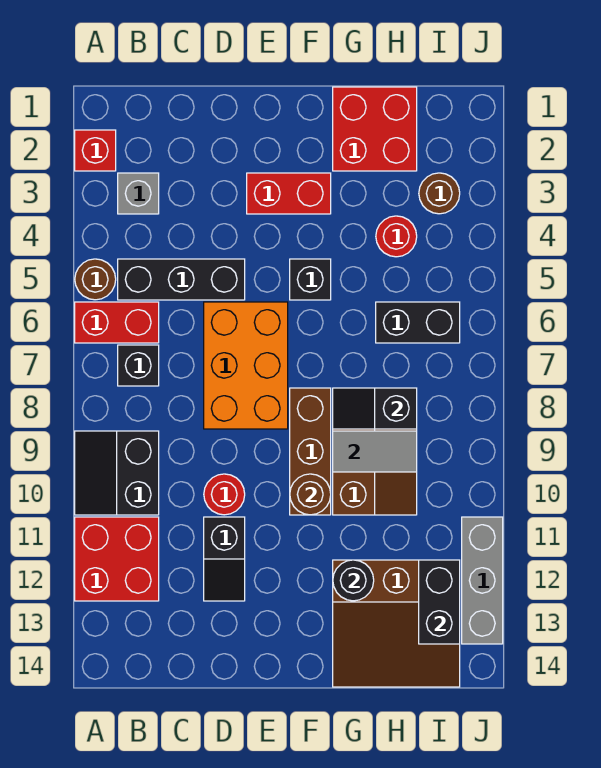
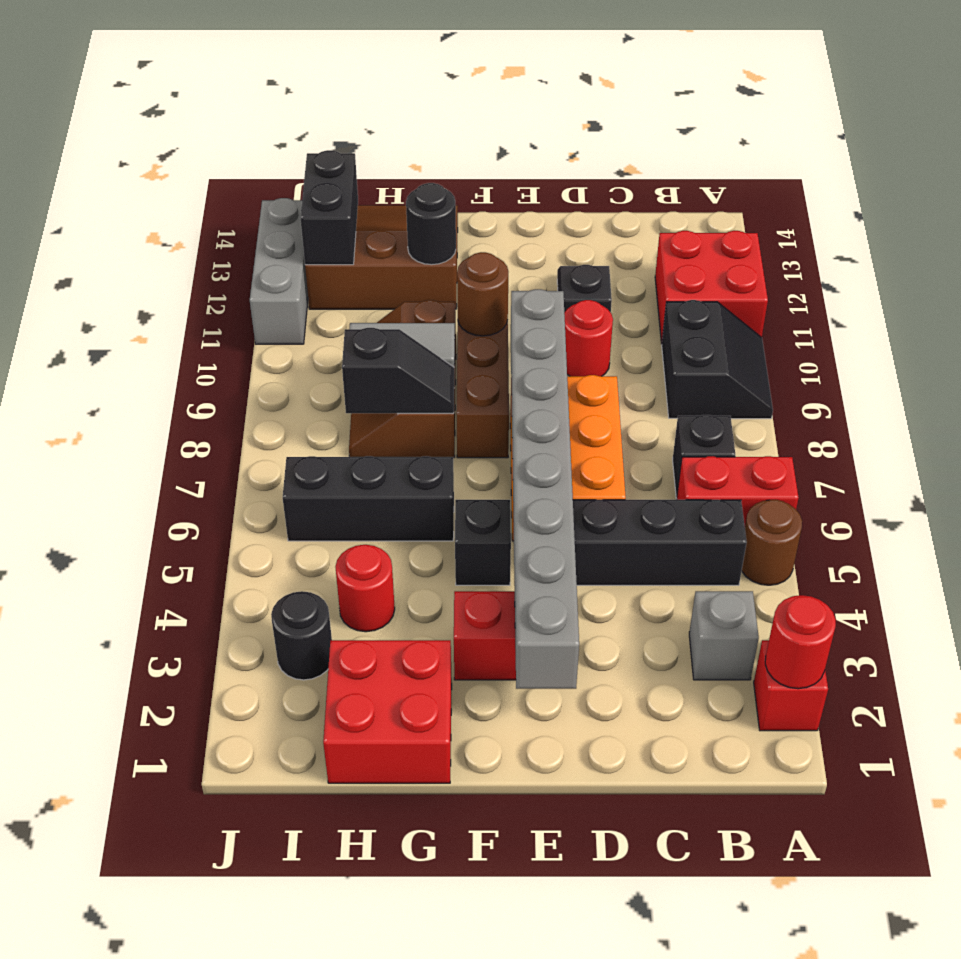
none -> red round brick A2 level 2
none -> grey brick E2:E9 level 2
black brick H6:I6 level 1 -> black brick G6:I6 level 1
brown round brick I3 level 1 -> black round brick I3 level 1

